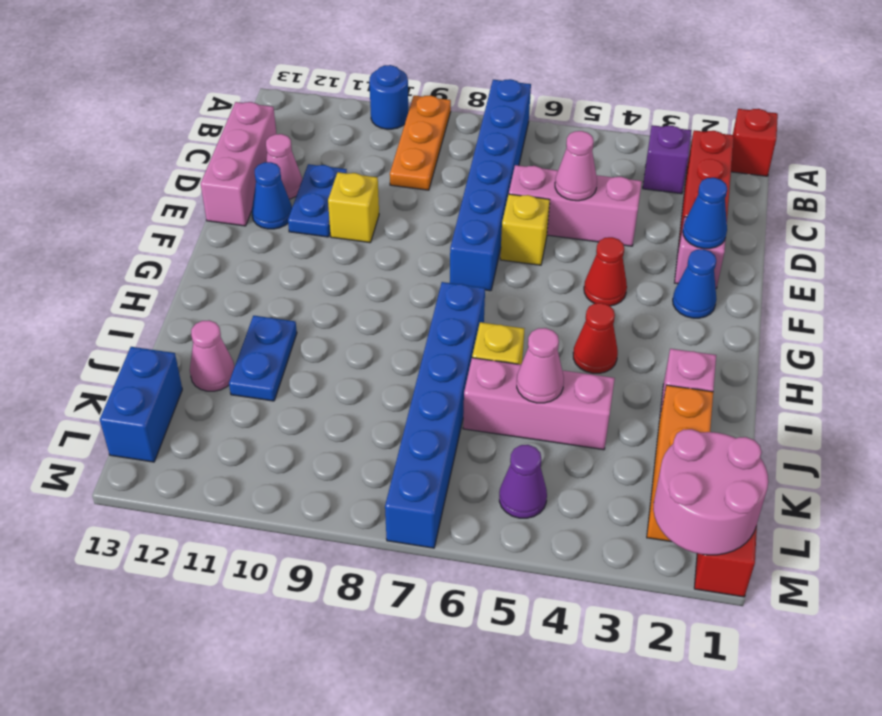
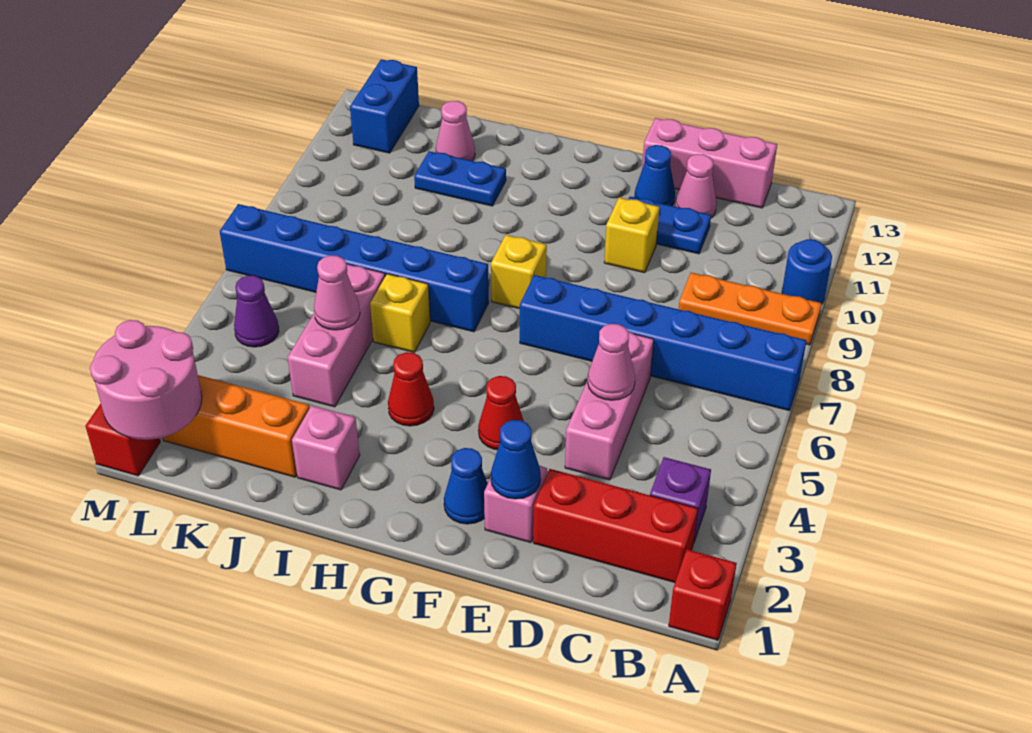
yellow brick E6 level 1 -> yellow brick G8 level 1
blue brick K13:L13 level 1 -> blue brick L12:L13 level 1

